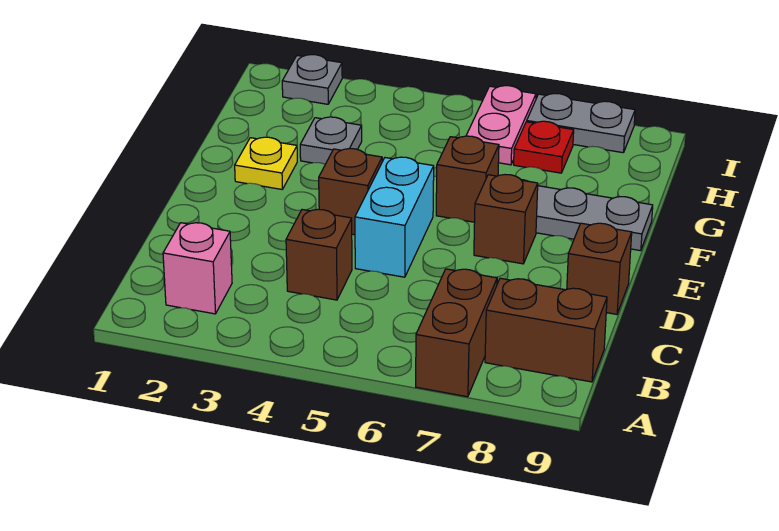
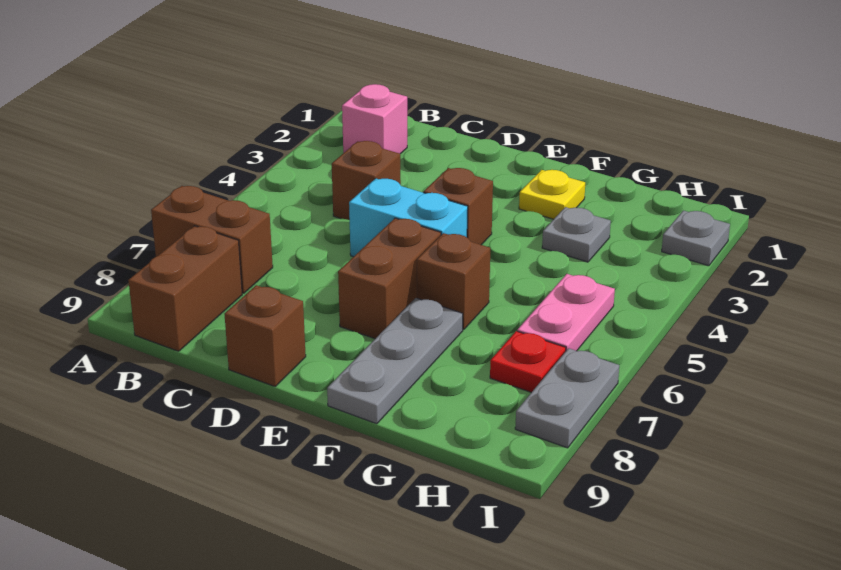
brown brick E7 level 1 -> brown brick E6:E7 level 1
pink plate H6:I6 level 1 -> pink plate H5:H6 level 1

